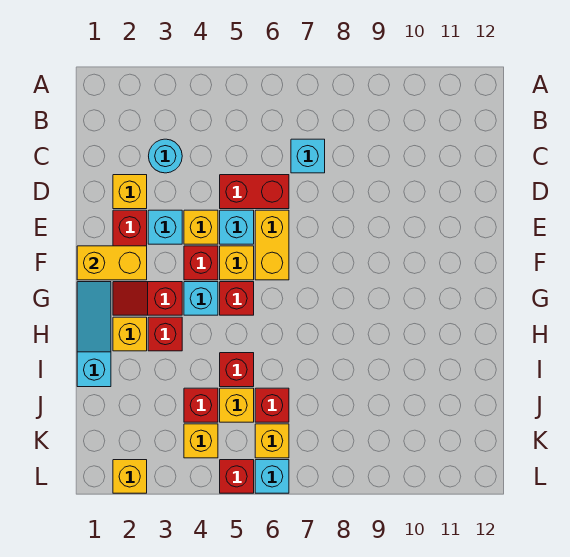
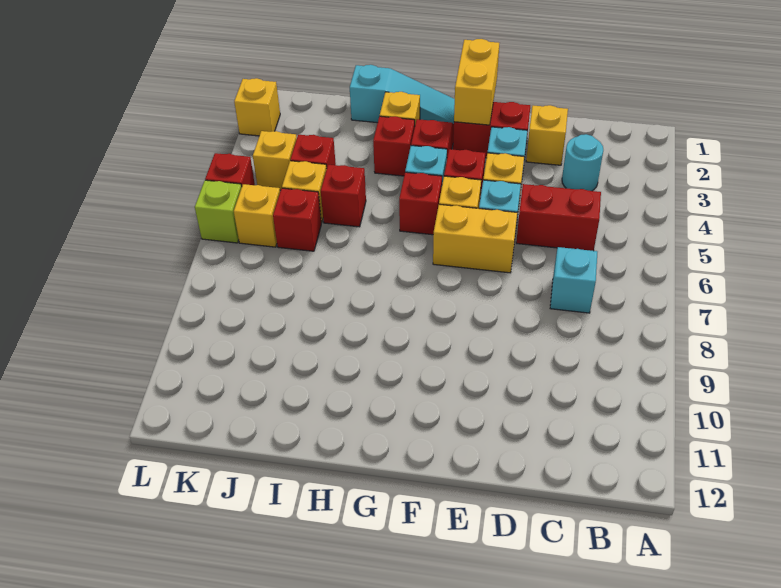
red brick D5:D6 level 1 -> red brick C5:D5 level 1
cyan brick L6 level 1 -> lime brick L6 level 1

